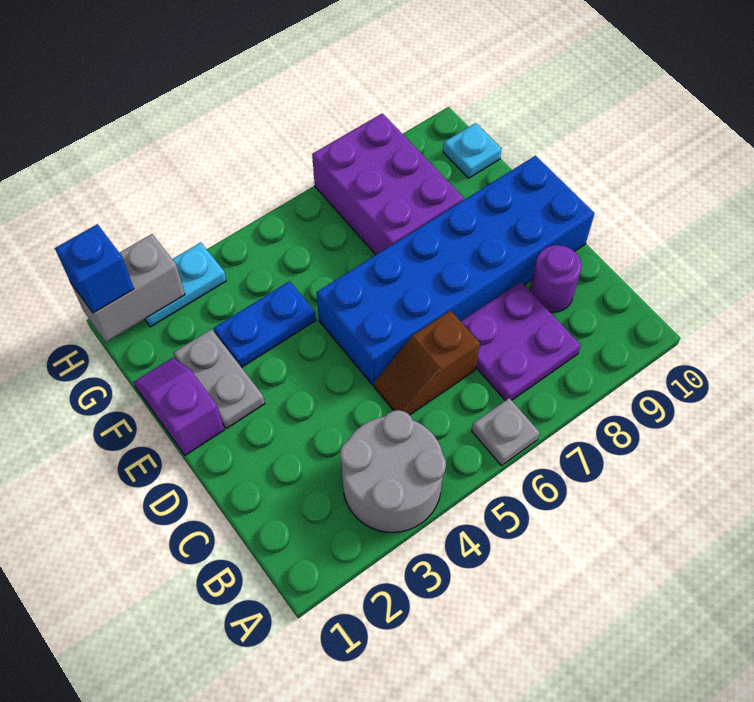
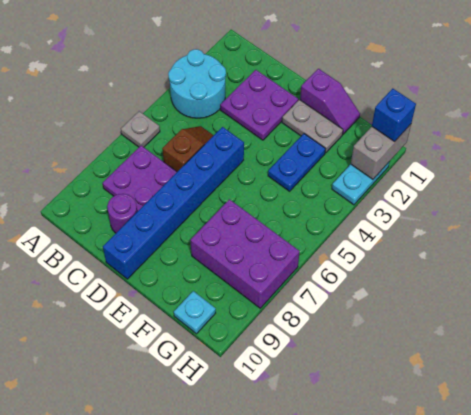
grey round brick A3:B4 level 1 -> cyan round brick A3:B4 level 1
none -> purple plate C2:D3 level 1
blue brick D5:E10 level 1 -> blue brick D5:D10 level 1

